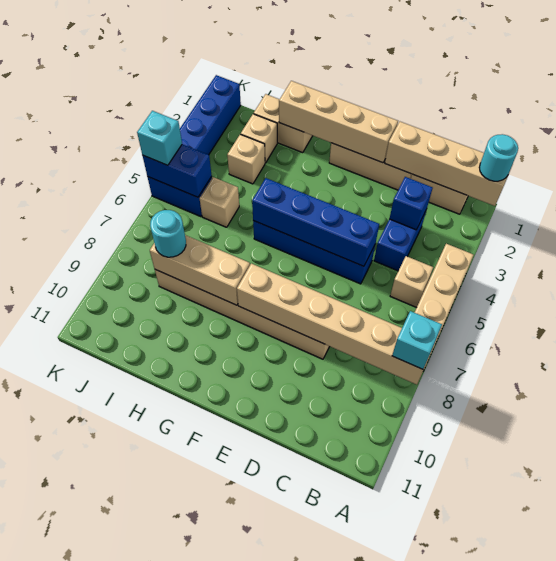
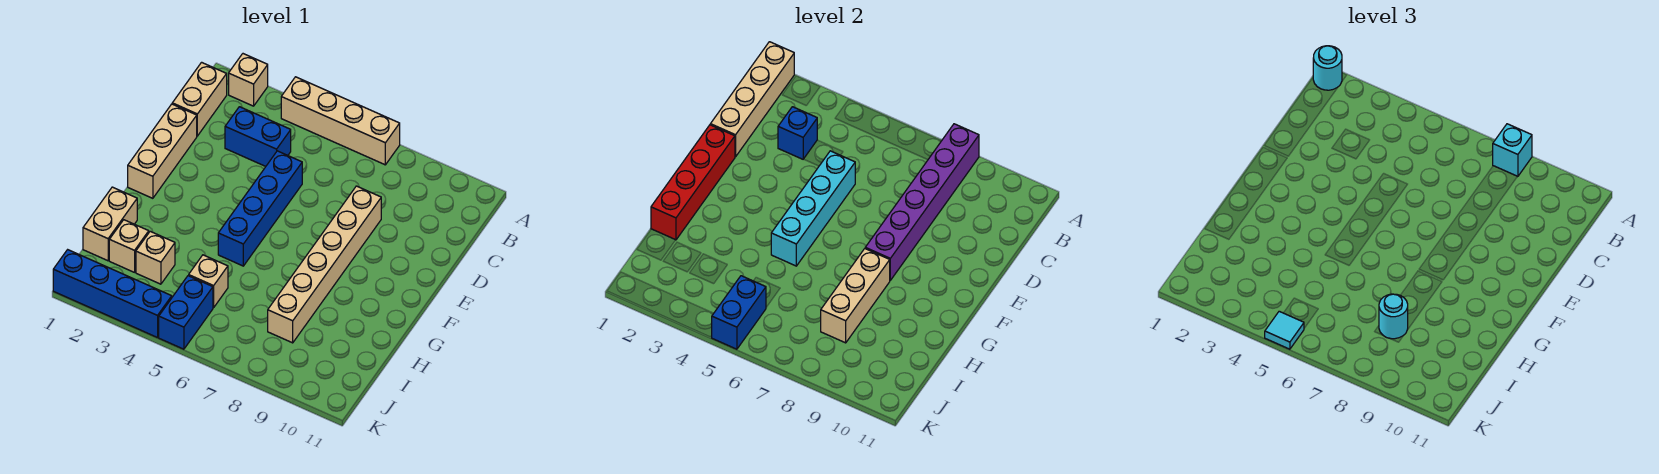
tan brick A8:F8 level 2 -> purple brick A8:F8 level 2
tan brick B5 level 1 -> tan brick A2 level 1
blue brick D5:G5 level 2 -> cyan brick D5:G5 level 2
tan brick E1:H1 level 2 -> red brick E1:H1 level 2
cyan brick K5 level 3 -> cyan tile K5 level 3

